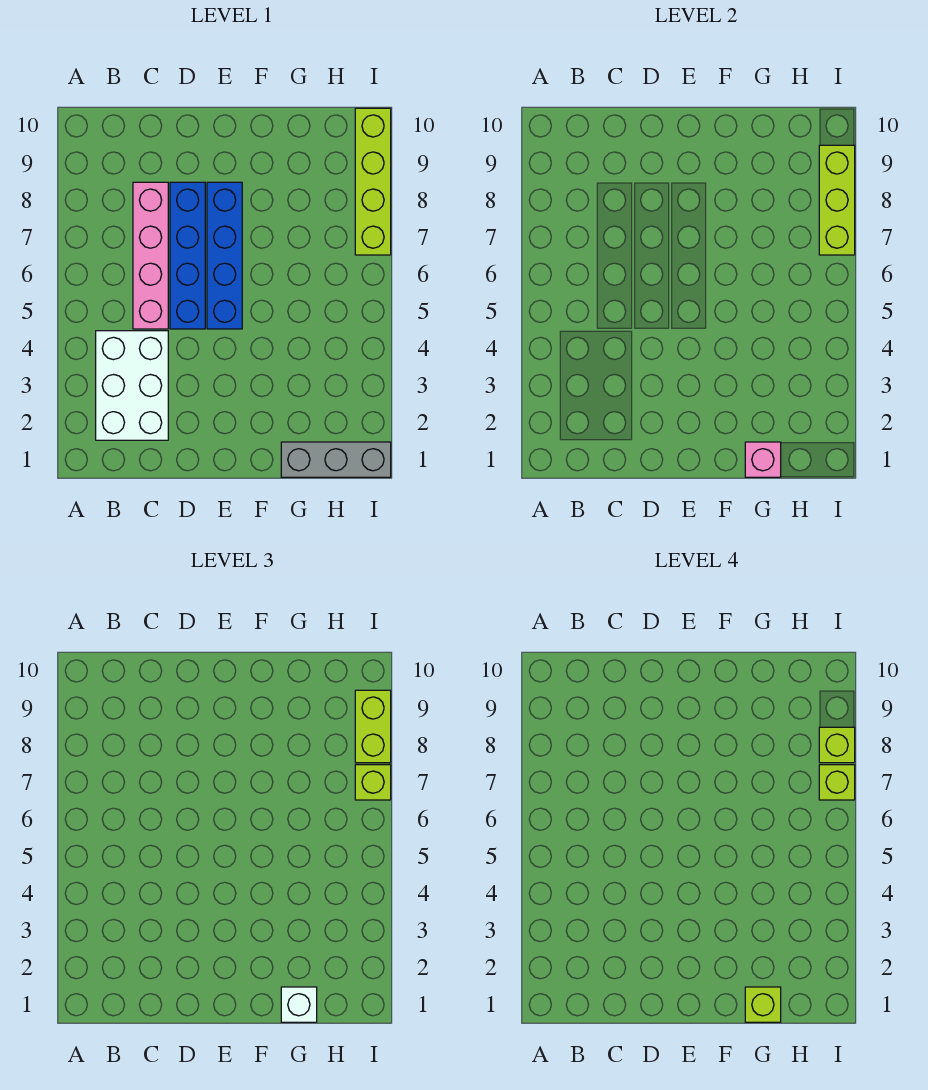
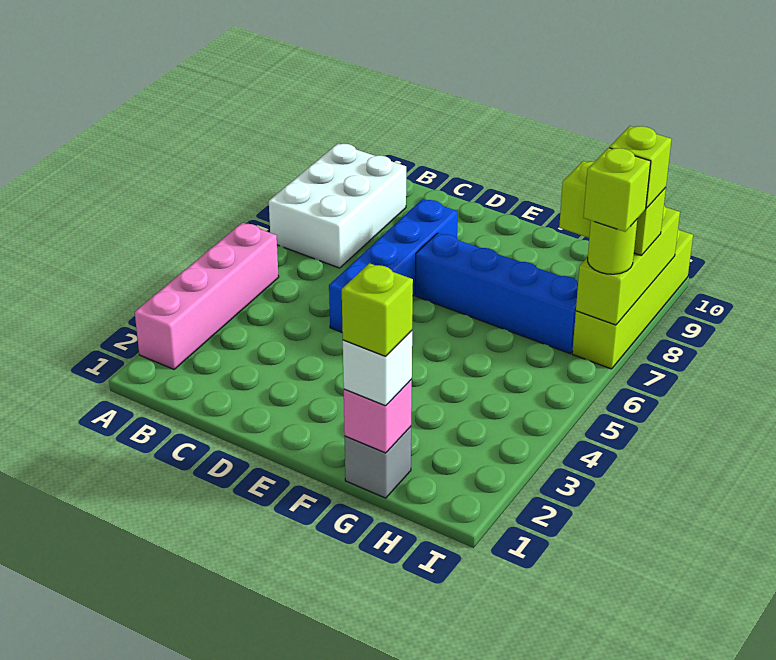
white brick B2:C4 level 1 -> white brick A7:B9 level 1
pink brick C5:C8 level 1 -> pink brick A2:A5 level 1
blue brick E5:E8 level 1 -> blue brick E7:H7 level 1
grey brick G1:I1 level 1 -> grey brick G1 level 1
lime brick I7 level 3 -> lime round brick I7 level 3
lime brick I8:I9 level 3 -> lime brick H8:I8 level 3

